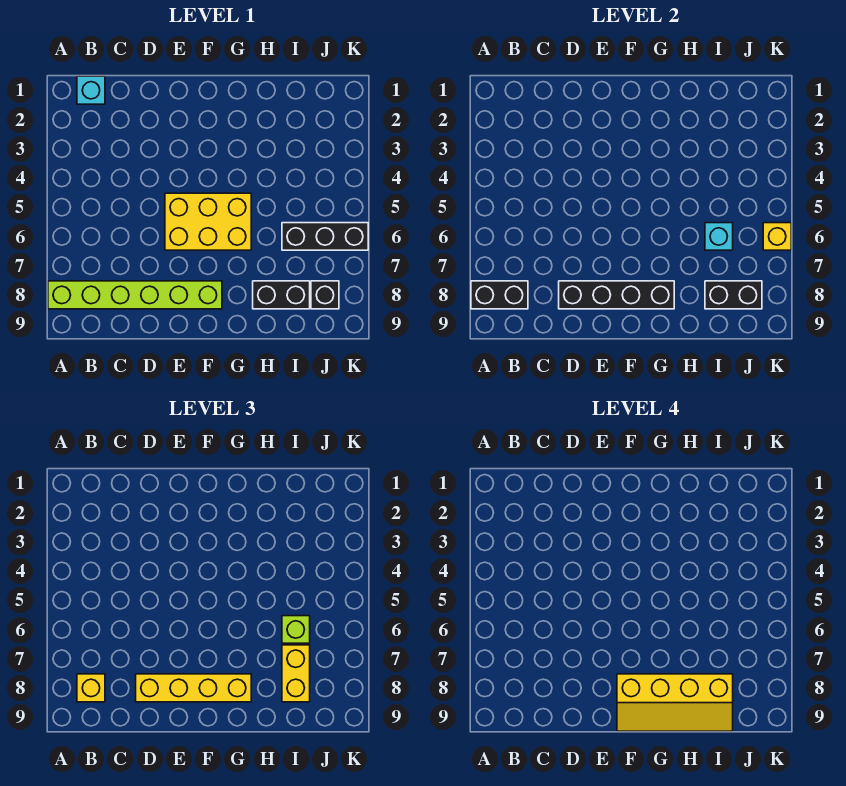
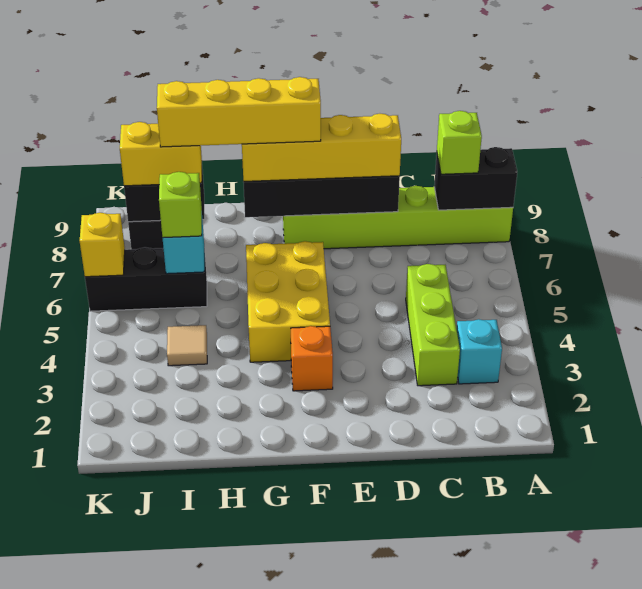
cyan brick B1 level 1 -> cyan brick B3 level 1
yellow brick B8 level 3 -> lime brick B8 level 3
none -> lime brick C3:C5 level 1
yellow brick E5:G6 level 1 -> yellow brick F4:G6 level 1
none -> orange brick F3 level 1
black brick H8:I8 level 1 -> none
none -> tan tile I4 level 1
yellow brick I7:I8 level 3 -> yellow brick I8:J8 level 3

